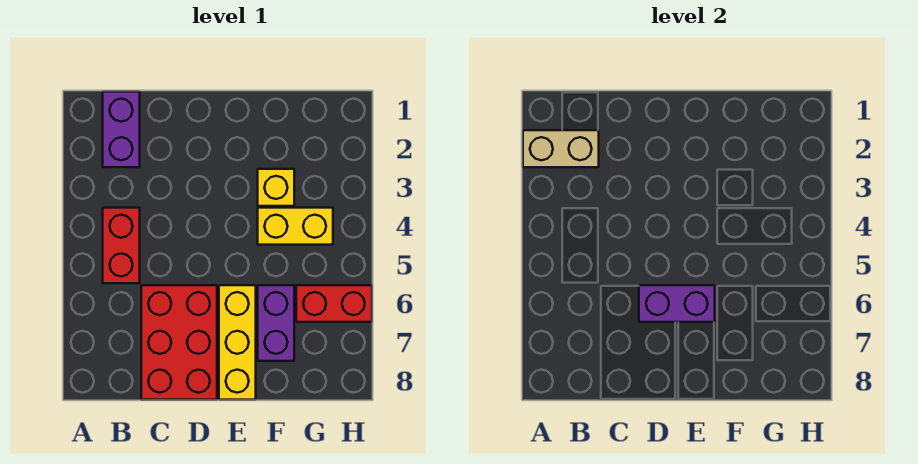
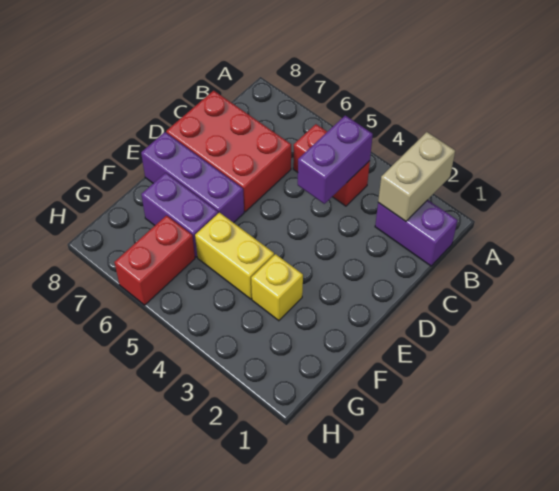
purple brick D6:E6 level 2 -> purple brick B4:C4 level 2
yellow brick E6:E8 level 1 -> purple brick E6:E8 level 1
yellow brick F4:G4 level 1 -> yellow brick F4:F5 level 1

